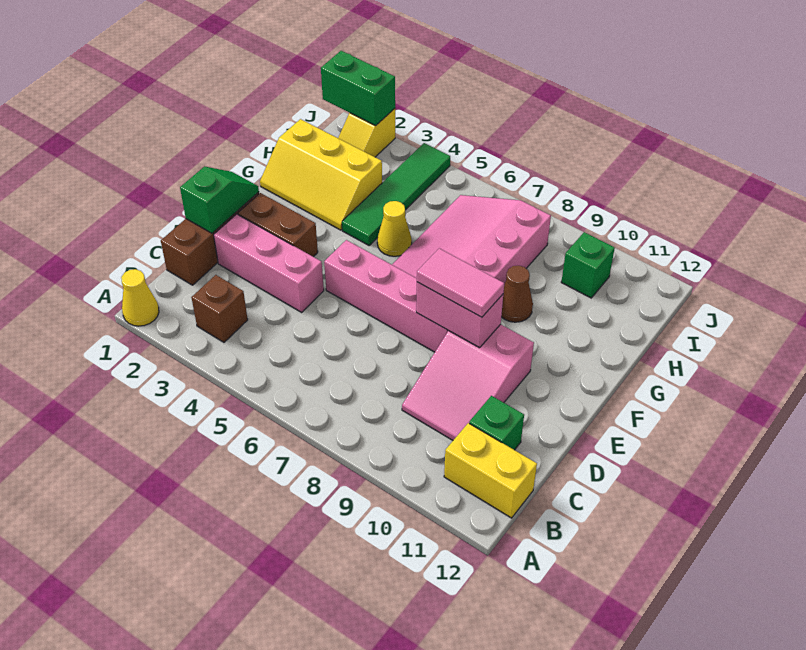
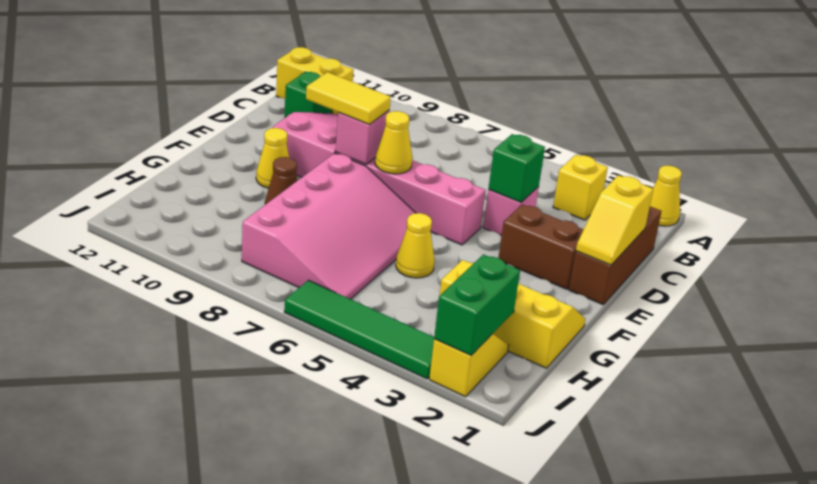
brown brick B3 level 1 -> yellow brick B3 level 1
green slope D1:E1 level 2 top D -> yellow slope D1:E1 level 2 top D
pink brick D2:D4 level 1 -> pink brick D4 level 1
none -> yellow cone E7 level 2
pink brick E8:E9 level 2 -> pink brick E8 level 2
pink tile E8:E9 level 3 -> yellow tile E8:E9 level 3
none -> yellow cone F10 level 1
green tile G4:J4 level 1 -> green tile J3:J6 level 1
green brick I10 level 1 -> green brick D4 level 2
green brick J1:J2 level 2 -> green brick I2:J2 level 2

